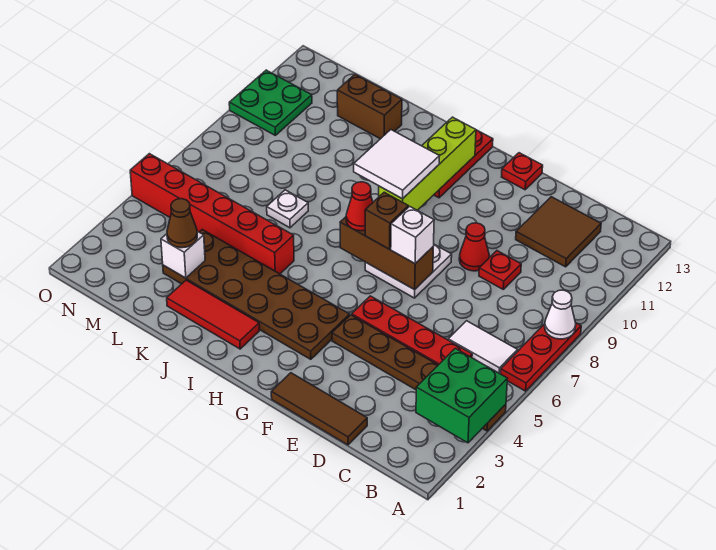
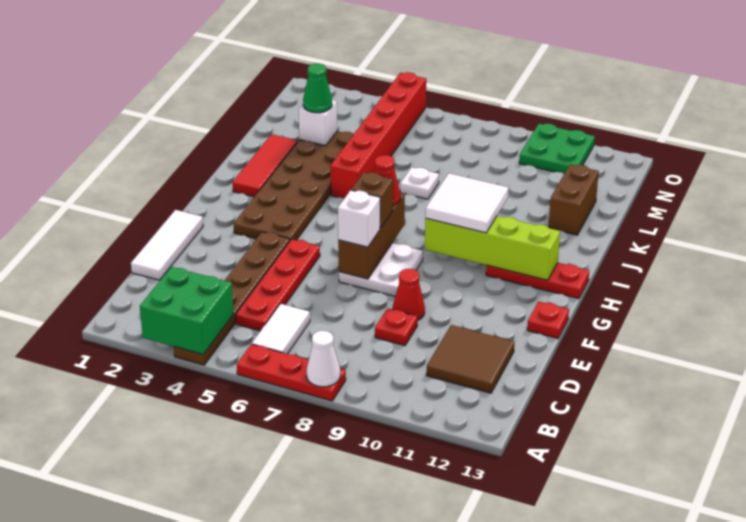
brown tile D1:F1 level 1 -> white tile D1:F1 level 1
brown cone L3 level 3 -> green cone L3 level 3

